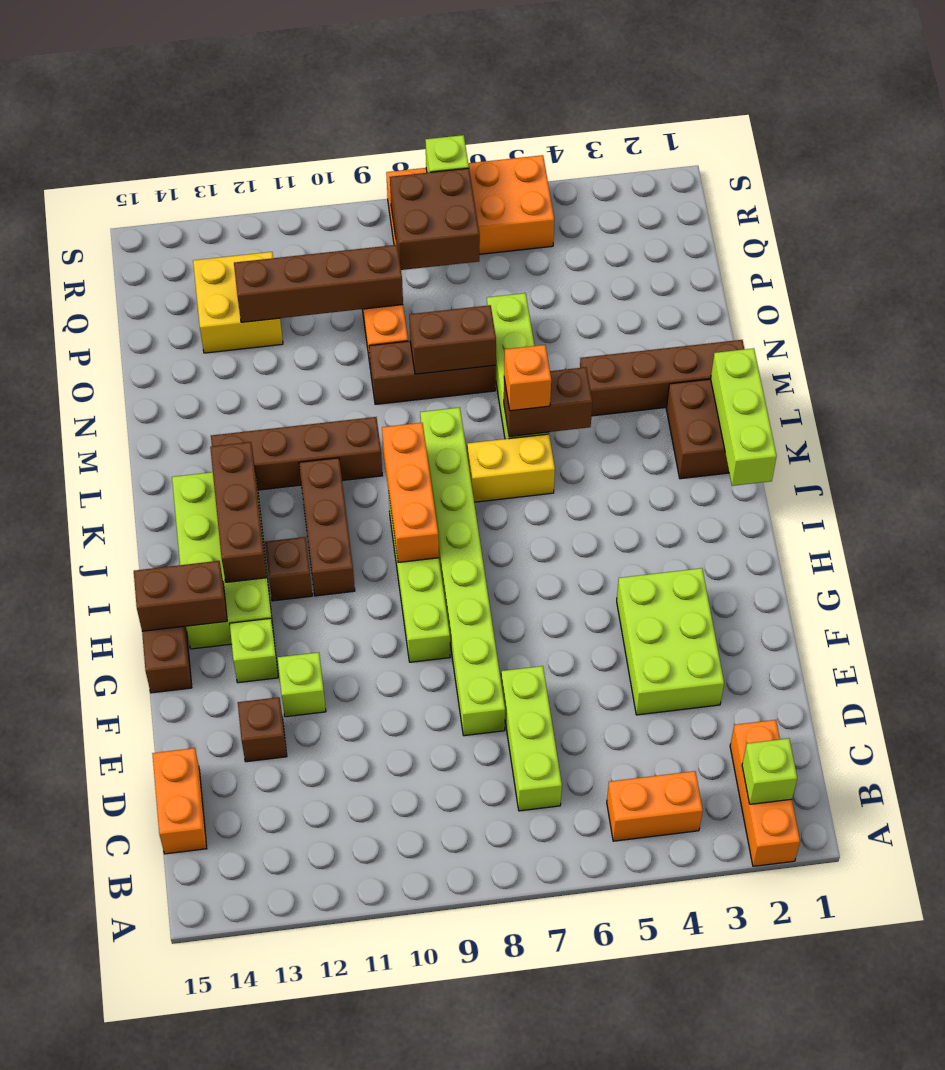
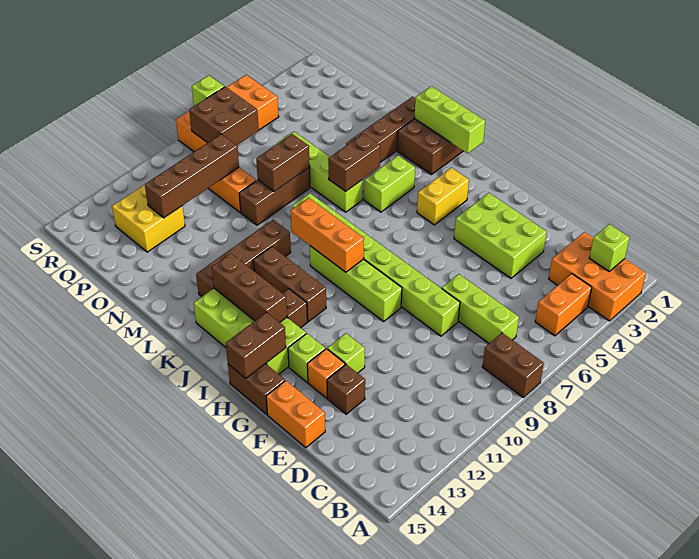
orange brick A2:C2 level 1 -> orange brick A2:C3 level 1
none -> brown brick A8:B8 level 1
orange brick C15:D15 level 1 -> orange brick E15:F15 level 1
none -> lime brick K4:K5 level 1
yellow brick K6:K7 level 1 -> yellow brick I3:I4 level 1
orange brick L6 level 3 -> orange brick F13 level 1

